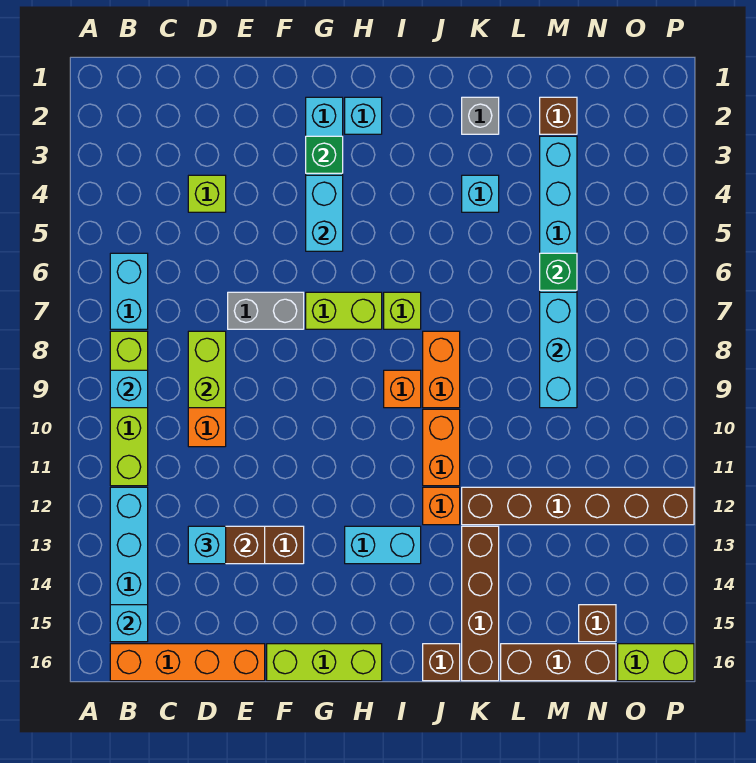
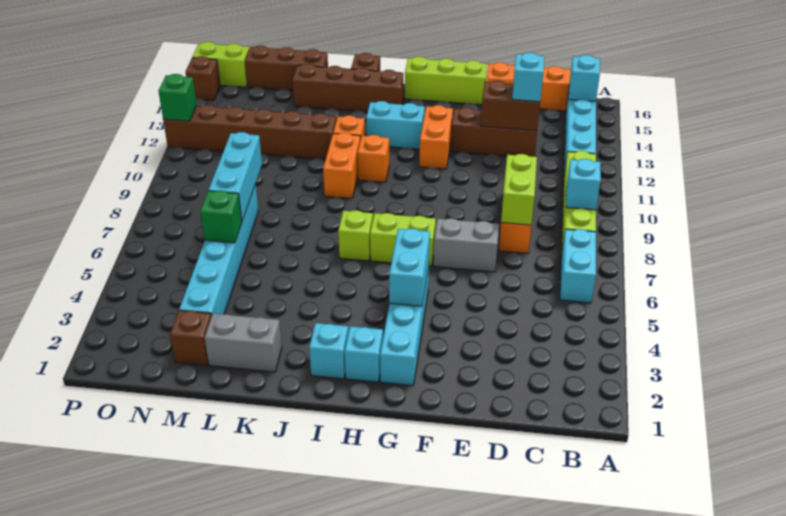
lime brick D4 level 1 -> none
green brick G3 level 2 -> green brick P12 level 2
orange brick I9 level 1 -> orange brick I11 level 1
orange brick J8:J9 level 1 -> orange brick G12:G13 level 1
grey brick K2 level 1 -> grey brick K2:L2 level 1
cyan brick K4 level 1 -> cyan brick I2 level 1
brown brick K13:K16 level 1 -> brown brick I15:L15 level 1
brown brick N15 level 1 -> brown brick P15 level 1

